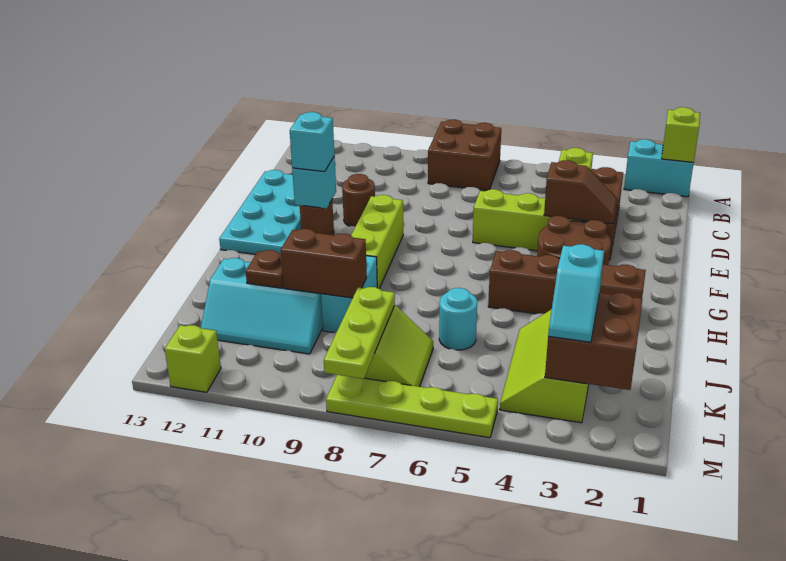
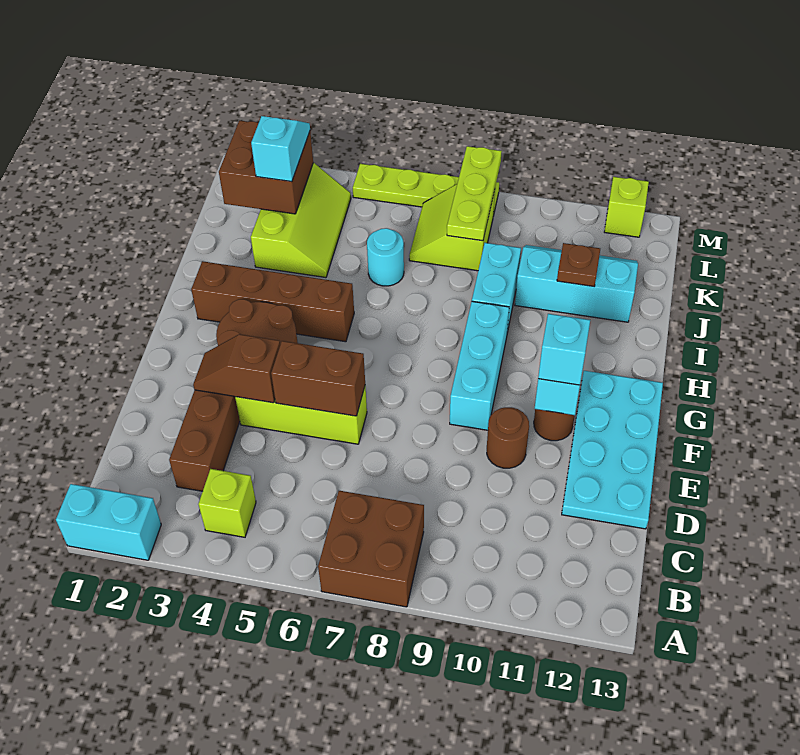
lime brick A1 level 2 -> none
lime brick F9:H9 level 1 -> cyan brick F9:H9 level 1
brown brick J9:J10 level 2 -> brown brick E5:E6 level 2

